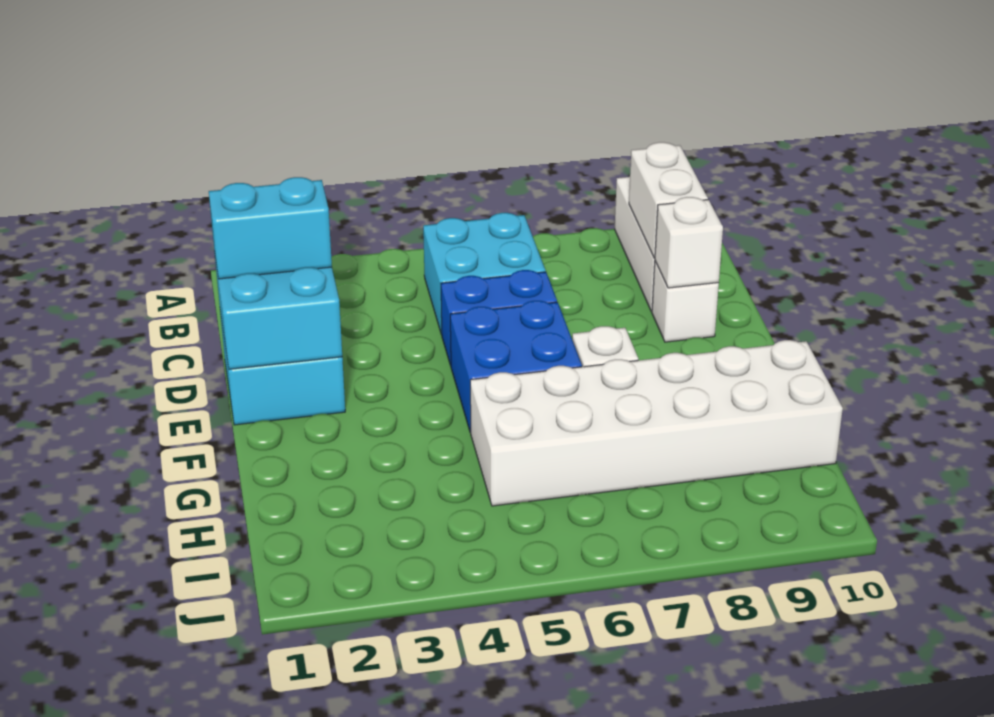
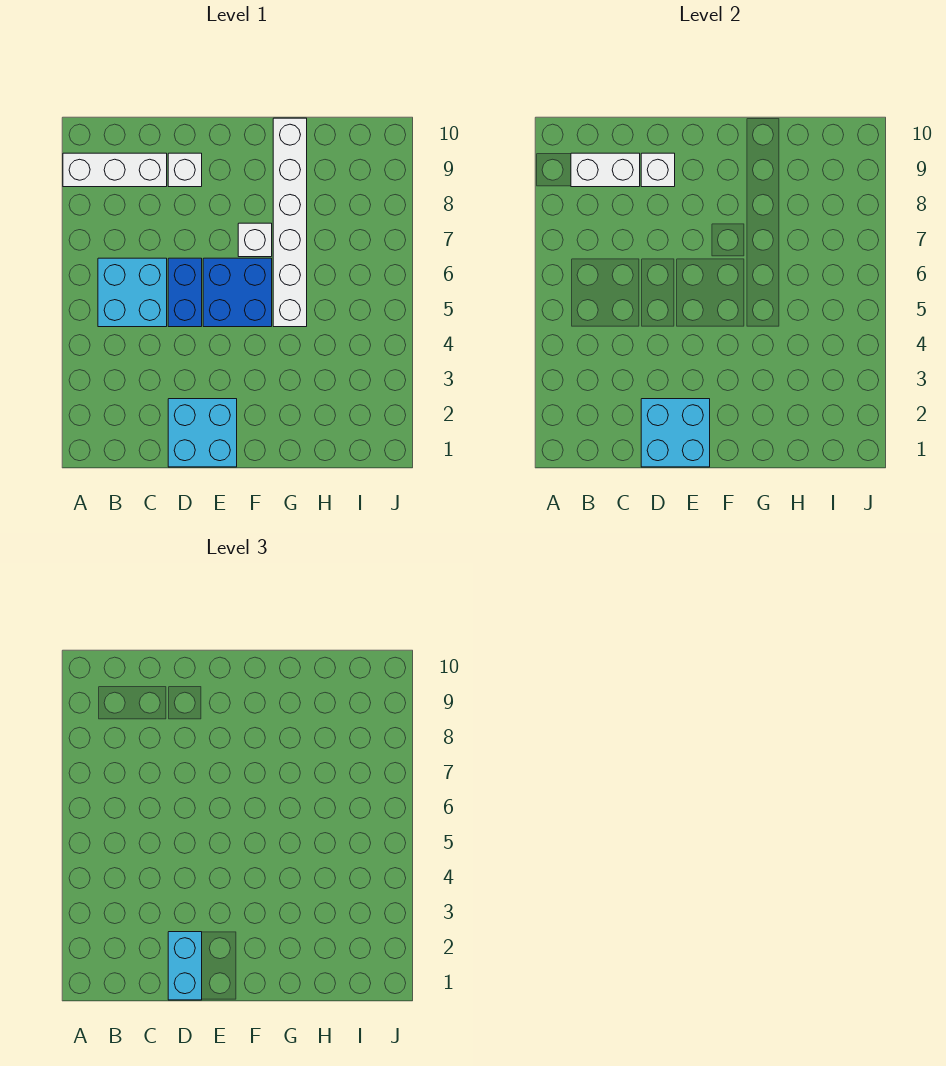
white brick G5:H10 level 1 -> white brick G5:G10 level 1

